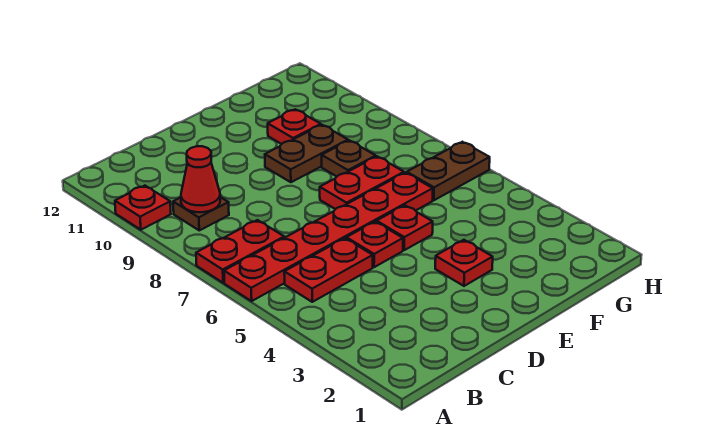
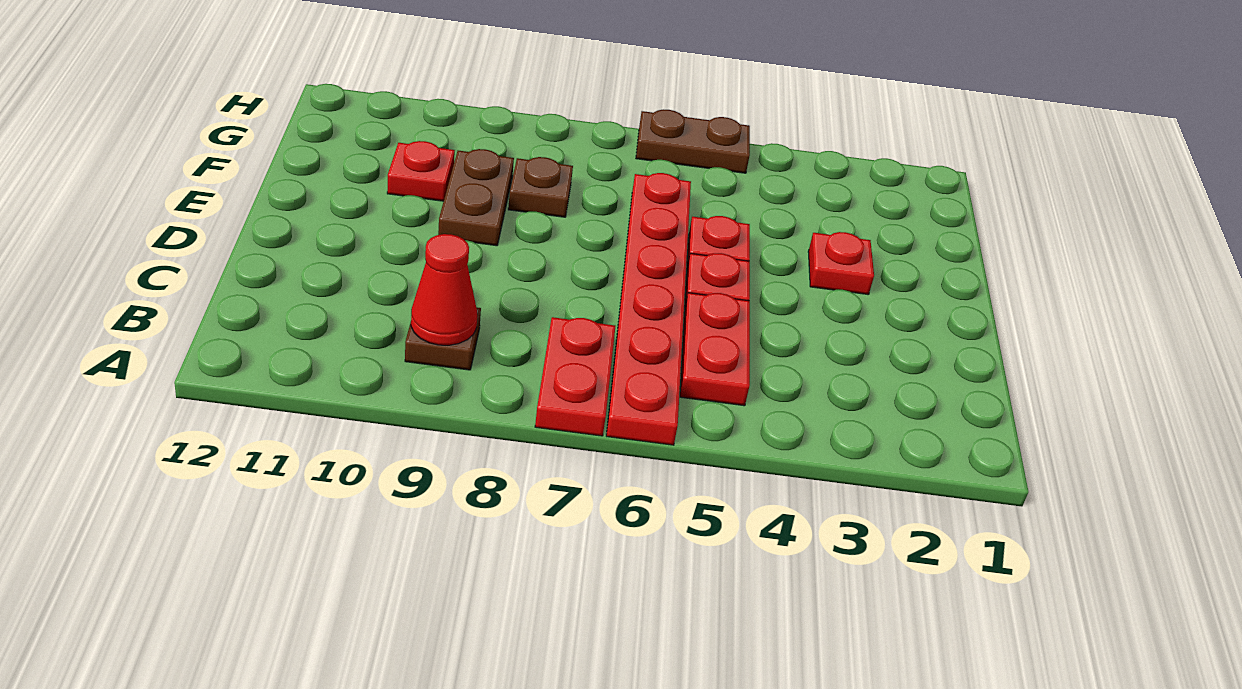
red plate A10 level 1 -> none
red plate E7:F7 level 1 -> none
brown plate G6:H6 level 1 -> brown plate H5:H6 level 1

